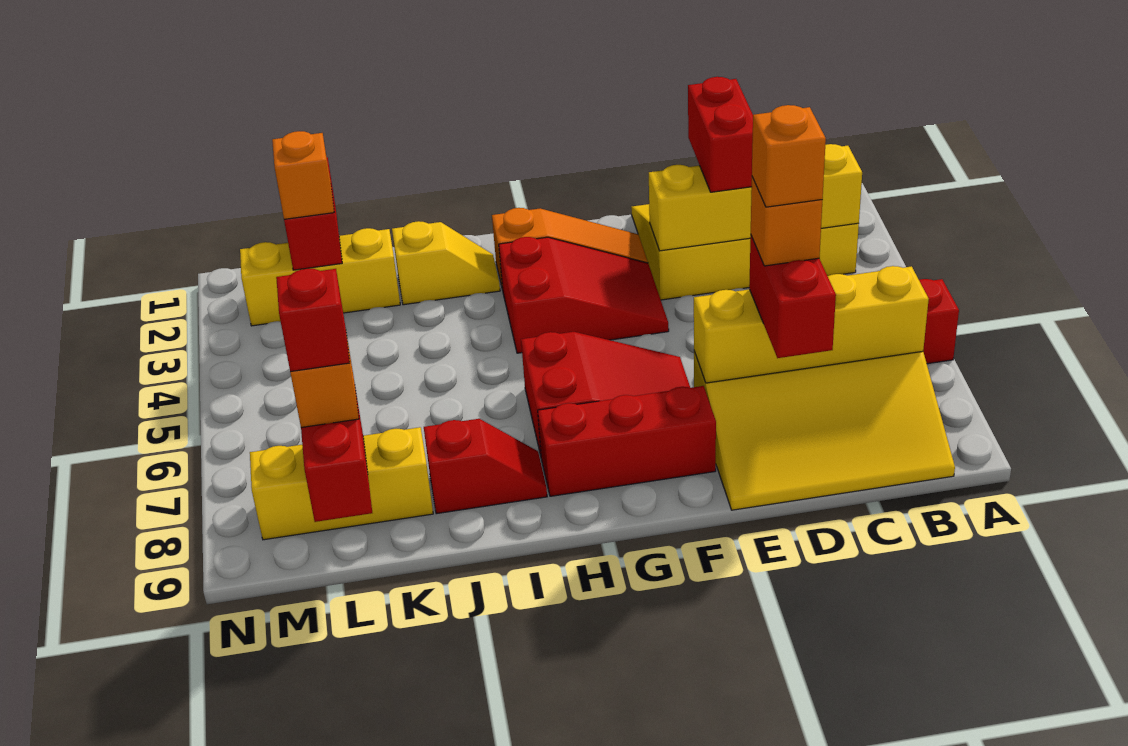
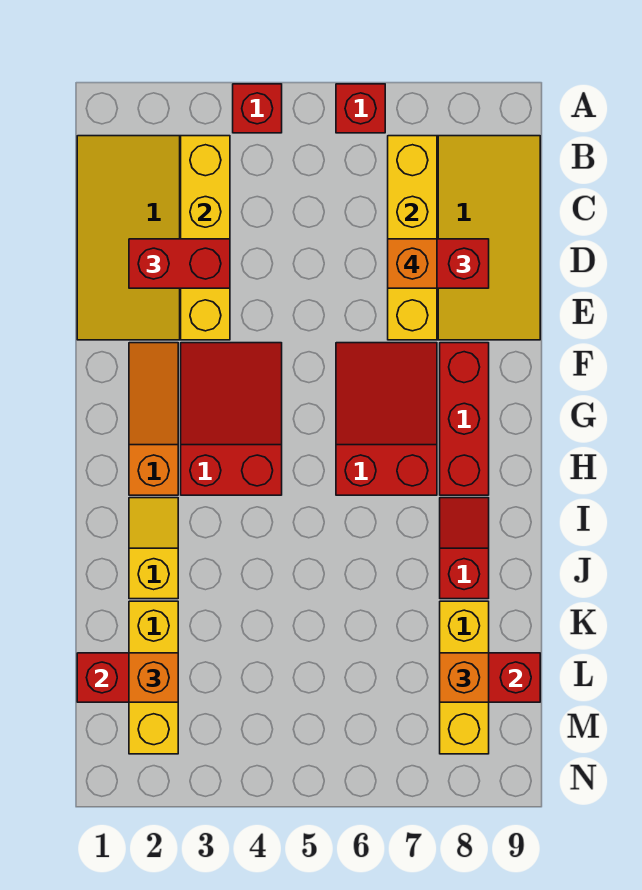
orange brick D7 level 5 -> none
red brick L8 level 4 -> red brick A4 level 1

